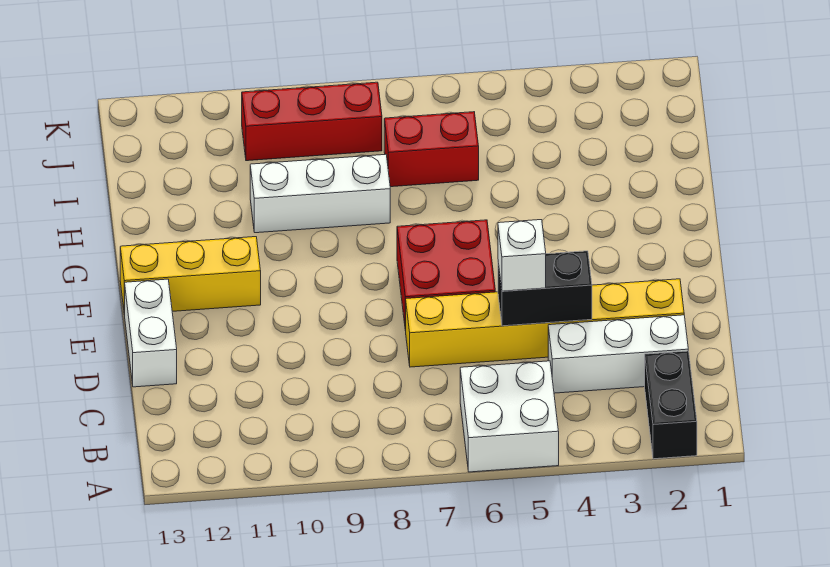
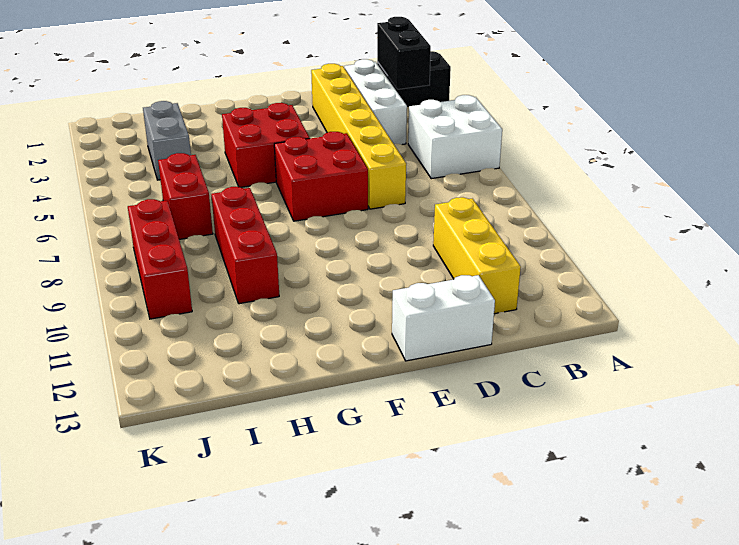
black brick D4:D5 level 2 -> black brick B2:B3 level 2
white brick D5 level 3 -> none
none -> red brick F4:G5 level 1
yellow brick F11:F13 level 1 -> yellow brick C10:C12 level 1
white brick H8:H10 level 1 -> red brick H8:H10 level 1
none -> grey brick I3:I4 level 1

